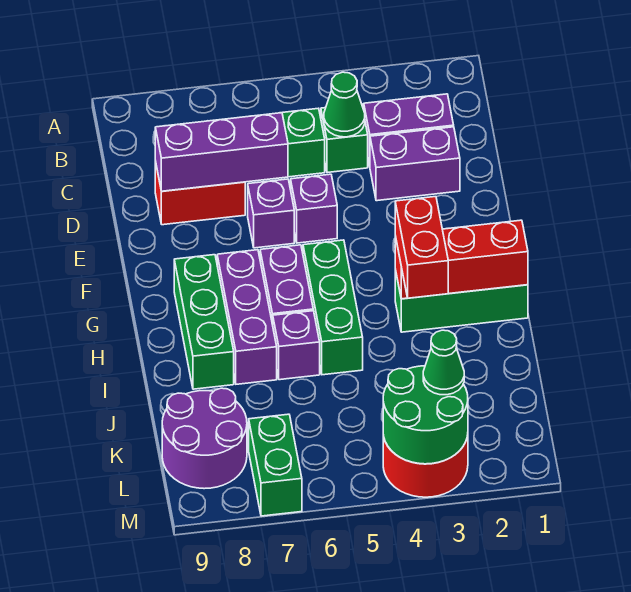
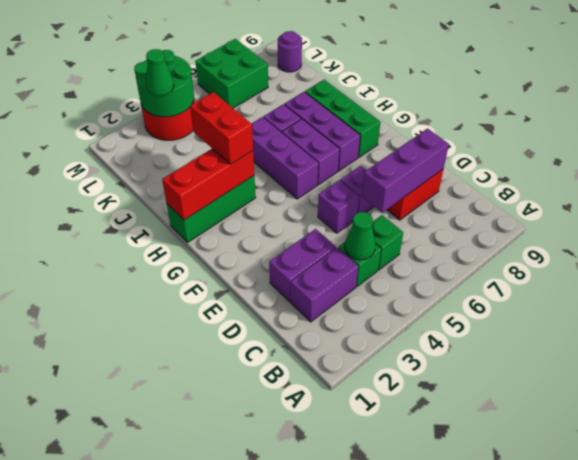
green brick G5:I5 level 1 -> purple brick G5:I5 level 1
purple round brick K8:L9 level 1 -> purple round brick L9 level 1
green brick L7:M7 level 1 -> green brick L6:M7 level 1

